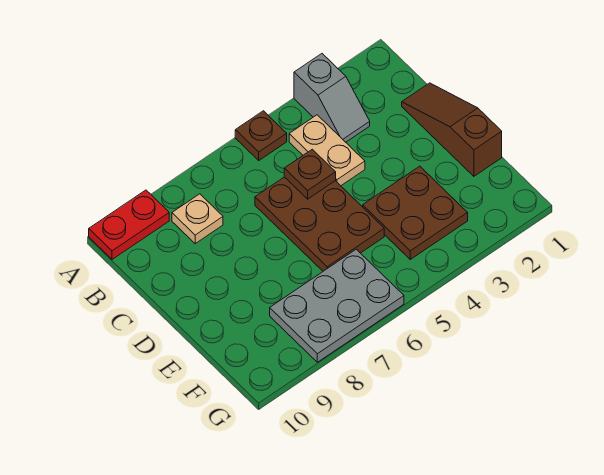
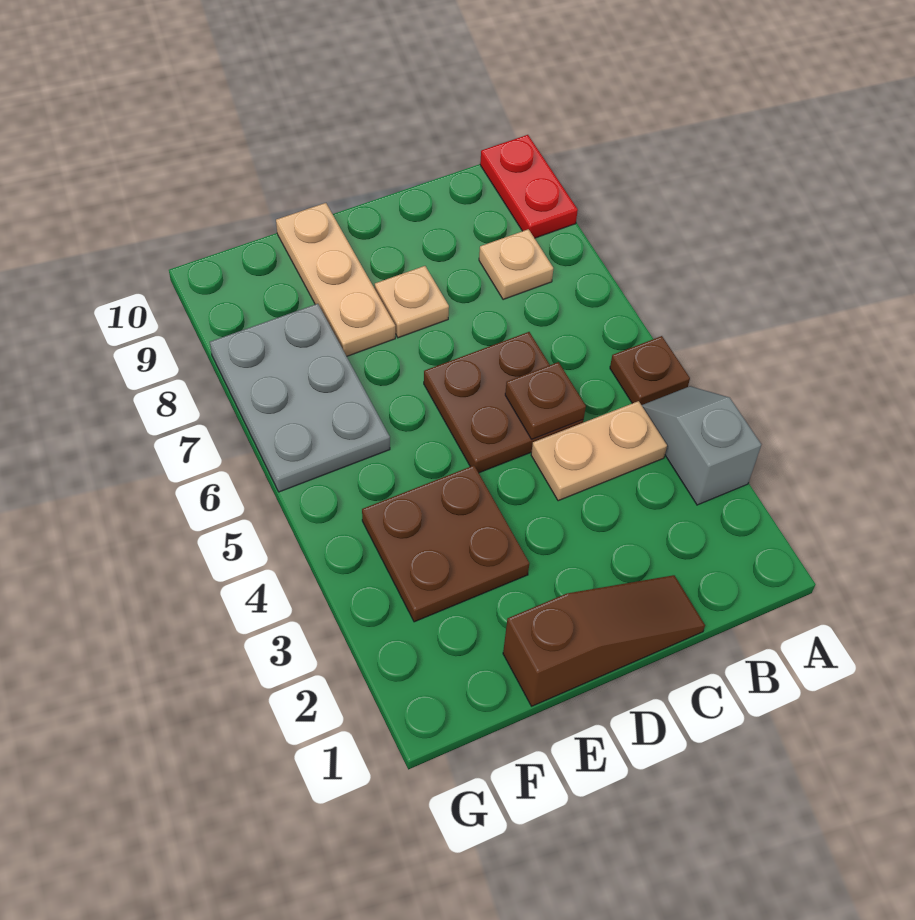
grey slope A3:B3 level 1 top A -> grey slope A3:A4 level 1 top 3
brown plate C5:E6 level 1 -> brown plate C5:D6 level 1
none -> tan plate D8 level 1
none -> tan plate E8:E10 level 1

